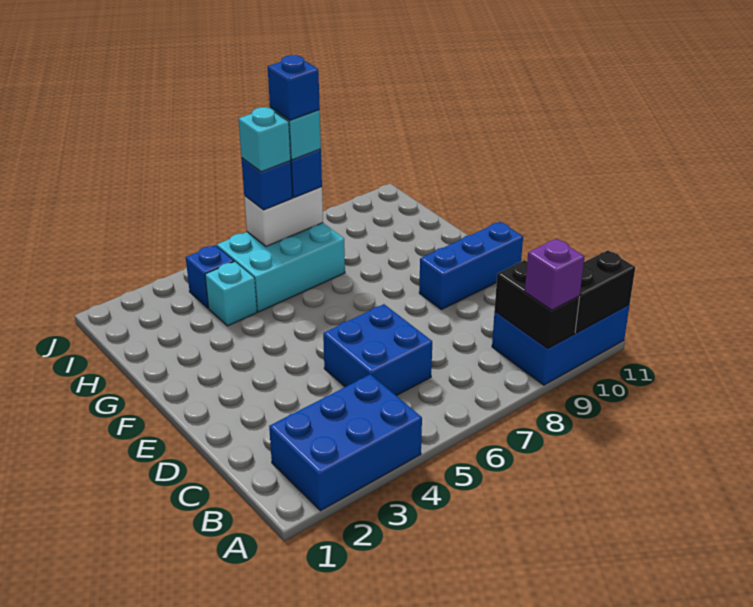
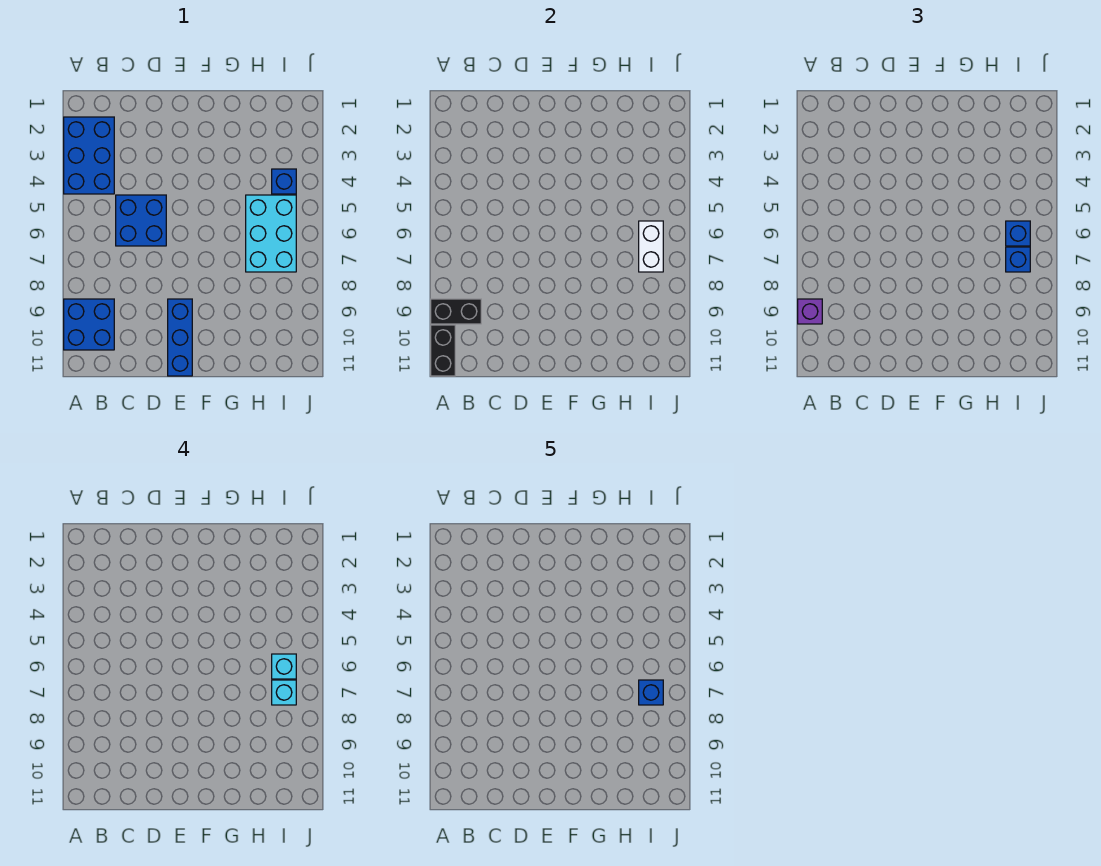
blue brick A9:B11 level 1 -> blue brick A9:B10 level 1
cyan brick H4 level 1 -> none

